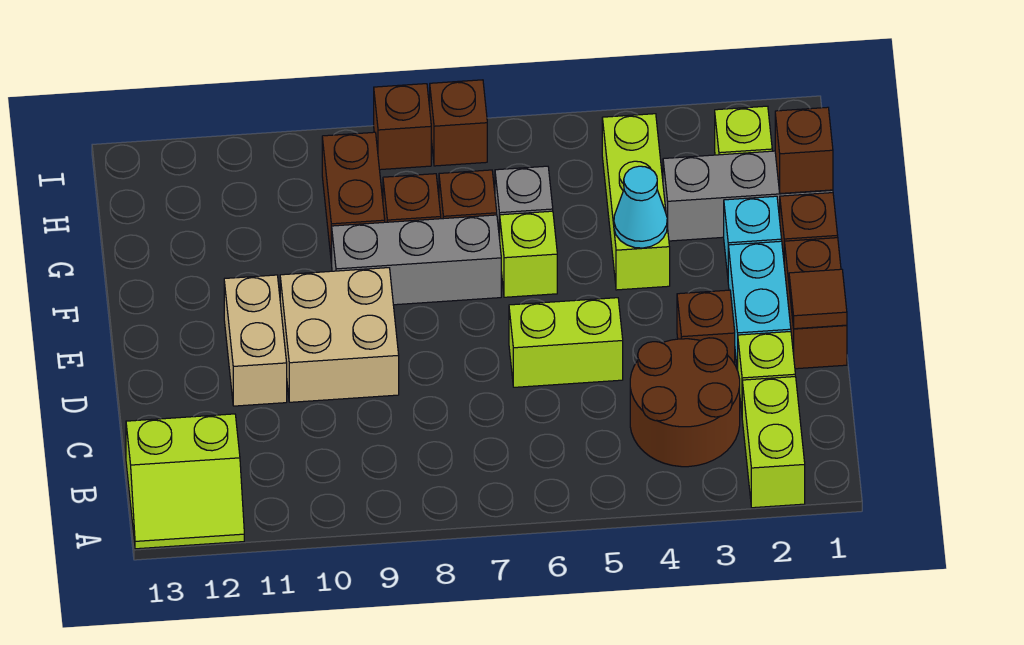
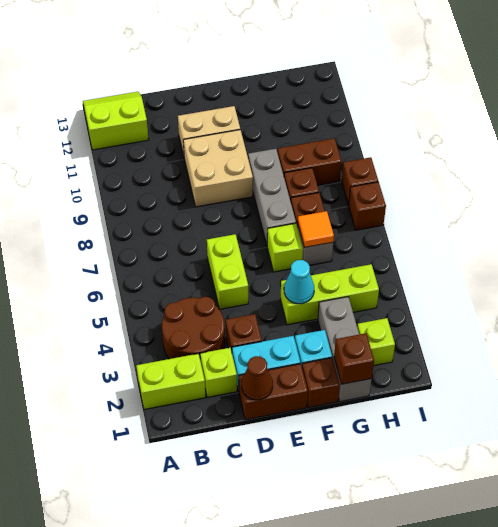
lime slope A12:B13 level 1 top B -> lime slope A12:B13 level 1 top 12
brown tile D1 level 2 -> brown cone D1 level 2
none -> orange tile G6 level 2

